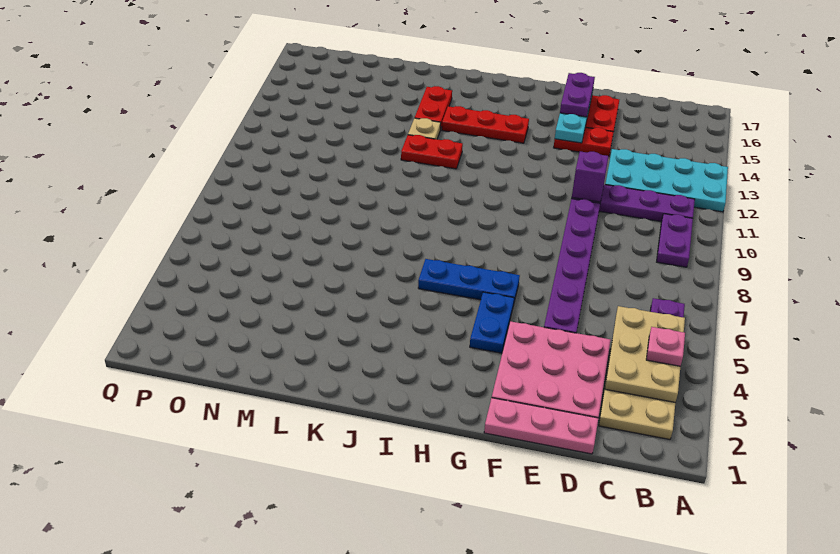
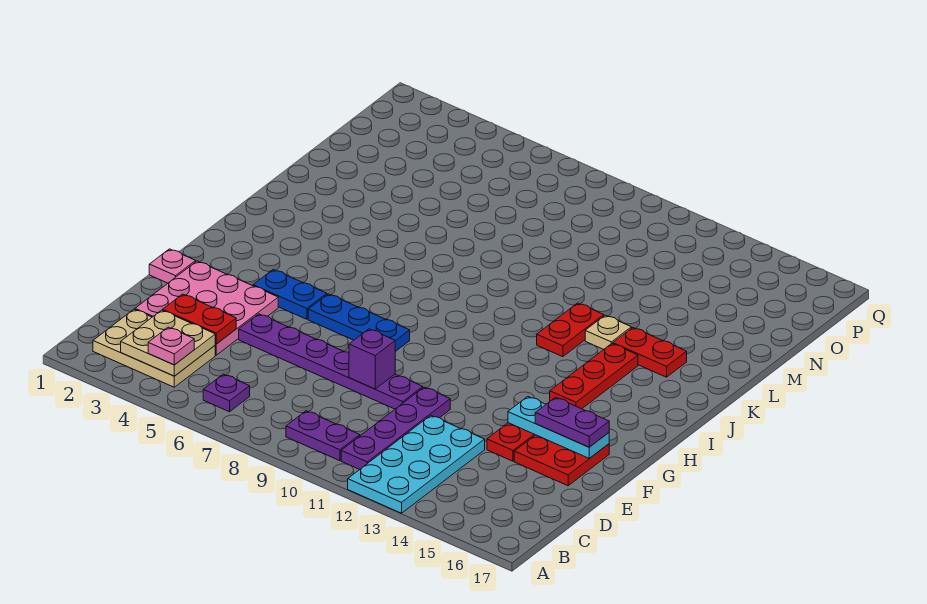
tan plate B3:C5 level 2 -> tan plate B3:C4 level 2
pink plate D1:F1 level 1 -> pink plate F1 level 1
none -> red plate D3:D4 level 2
purple brick E11 level 2 -> purple brick E9 level 2
blue plate G6:I6 level 1 -> blue plate G6:G8 level 1

